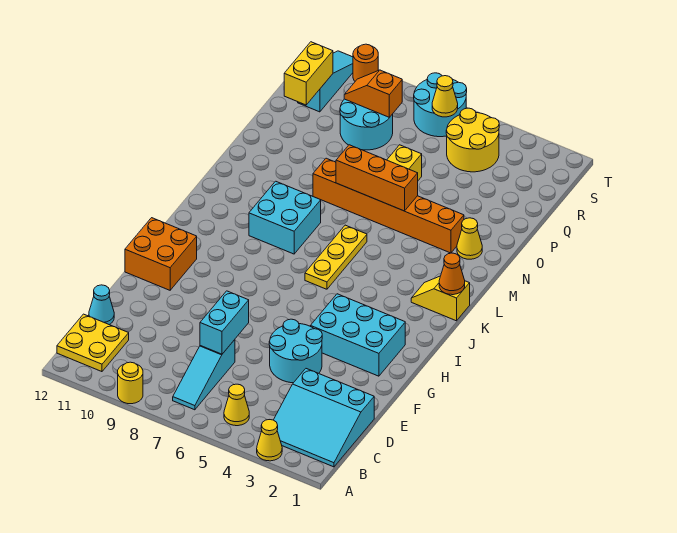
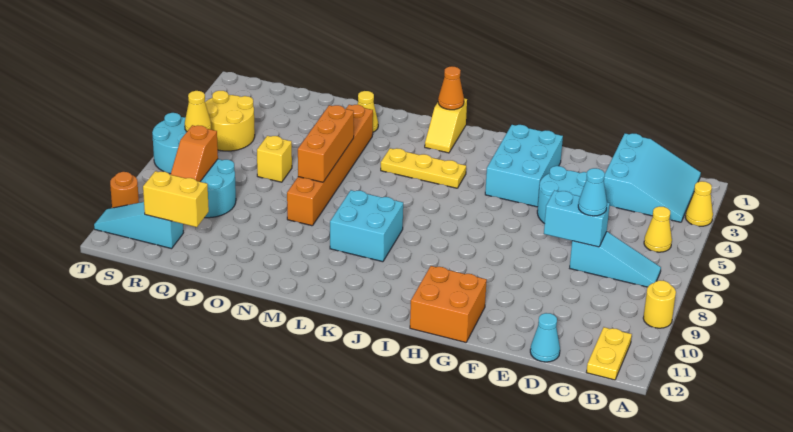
yellow plate B11:C12 level 1 -> yellow plate B11:B12 level 1
none -> cyan cone D7 level 3
yellow plate J6:L6 level 1 -> yellow plate J4:L4 level 1

